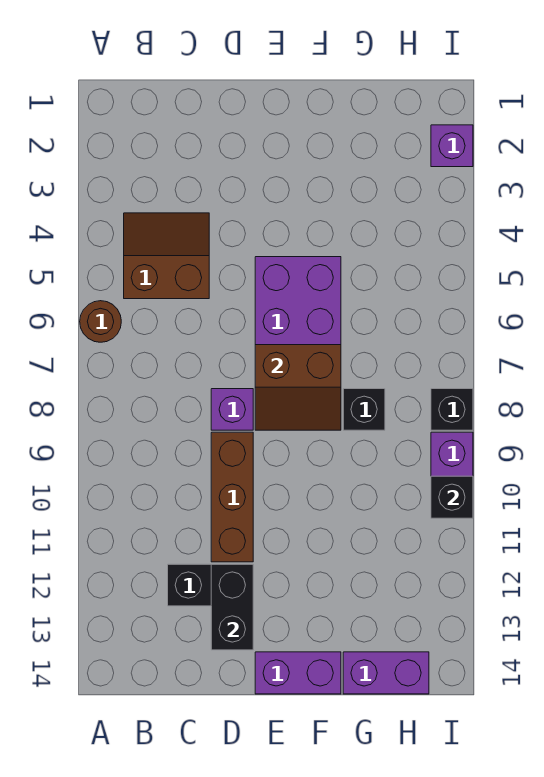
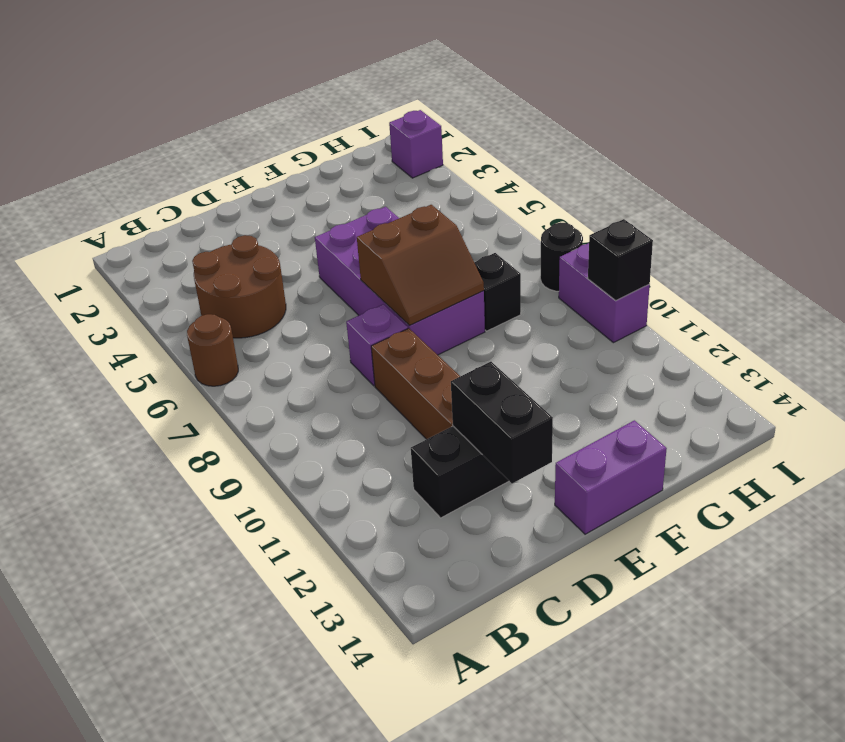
brown slope B4:C5 level 1 top 5 -> brown round brick B4:C5 level 1
purple brick G14:H14 level 1 -> none
black brick I8 level 1 -> black round brick I8 level 1

